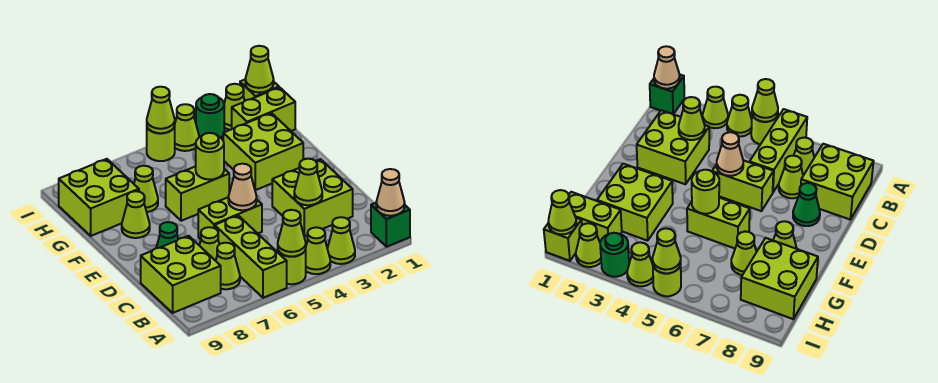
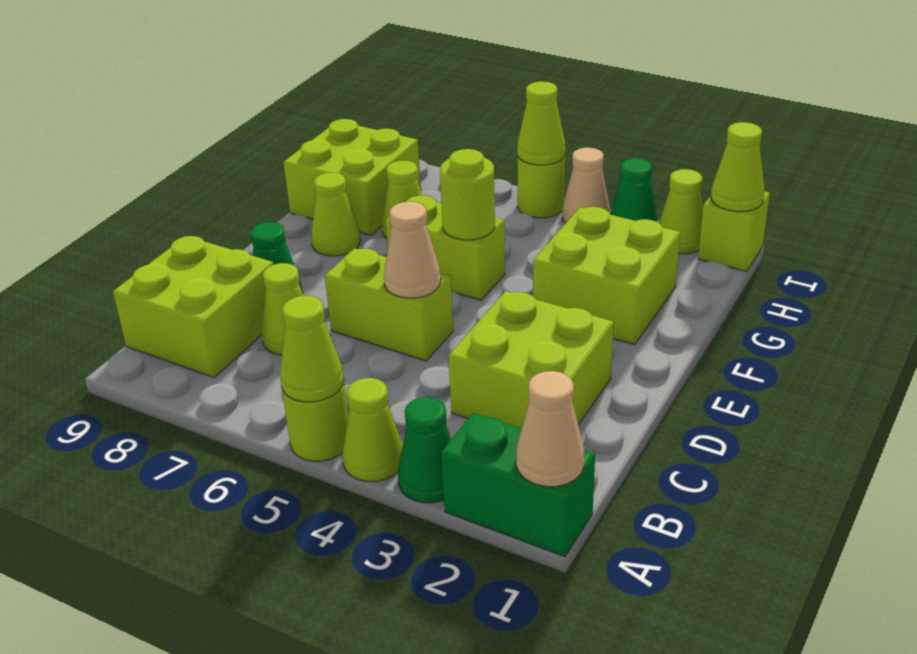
green brick A1 level 1 -> green brick A1:A2 level 1
lime cone A3 level 1 -> green cone A3 level 1
lime brick A6:C6 level 1 -> none
lime cone B7 level 1 -> none
lime cone C3 level 2 -> none
lime brick H1:H2 level 1 -> none
green round brick I3 level 1 -> green cone I3 level 1
lime cone I4 level 1 -> tan cone I4 level 1

